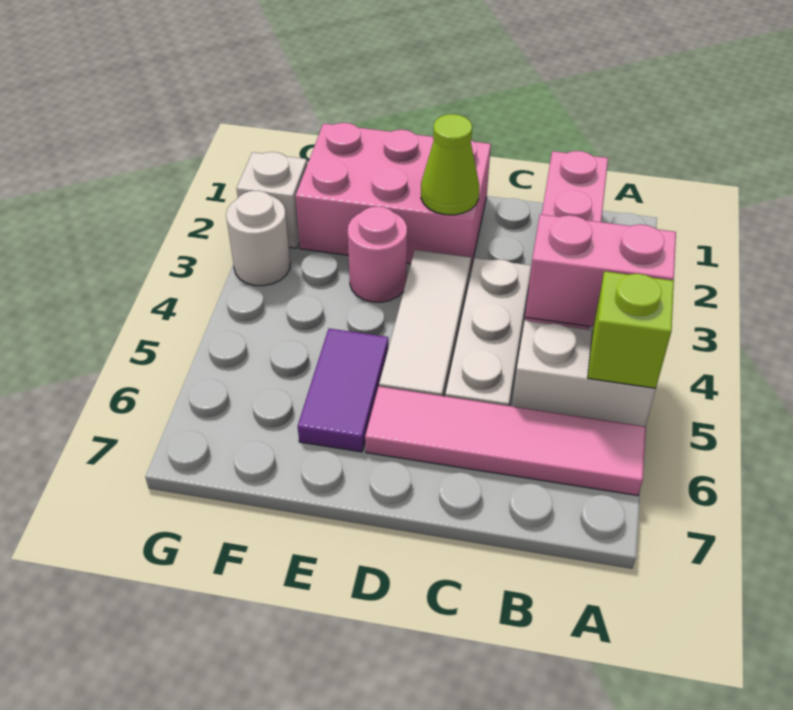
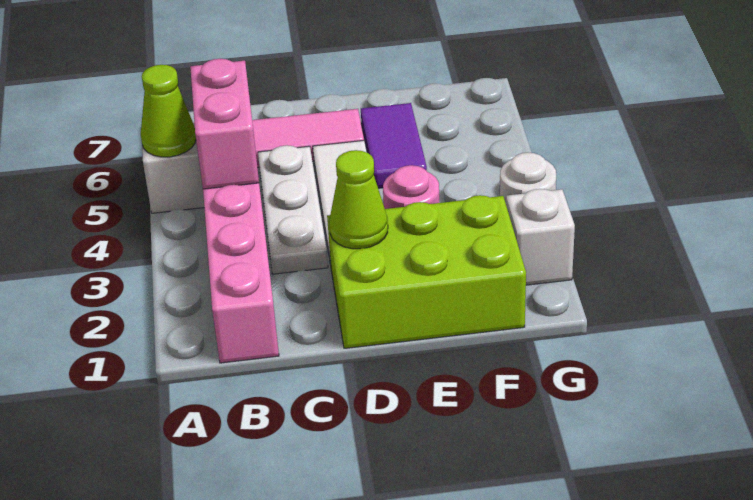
pink brick A4:B4 level 2 -> pink brick B4:B5 level 2
lime brick A5 level 2 -> lime cone A5 level 2
pink brick D1:F2 level 1 -> lime brick D1:F2 level 1

